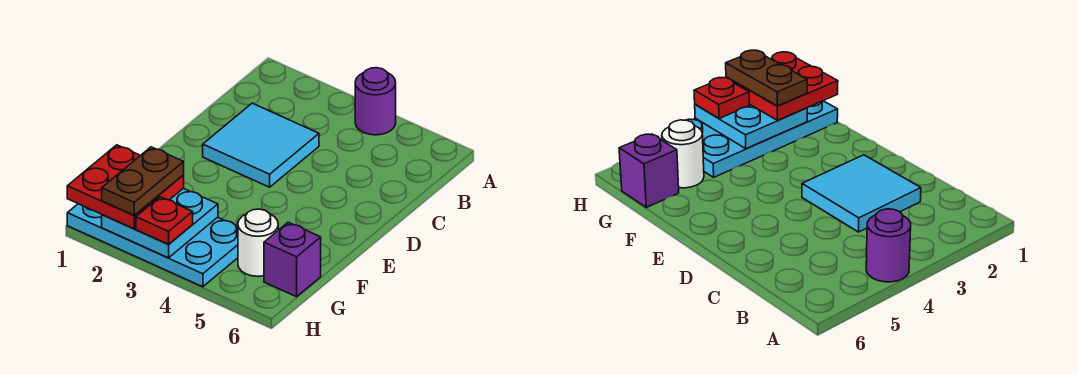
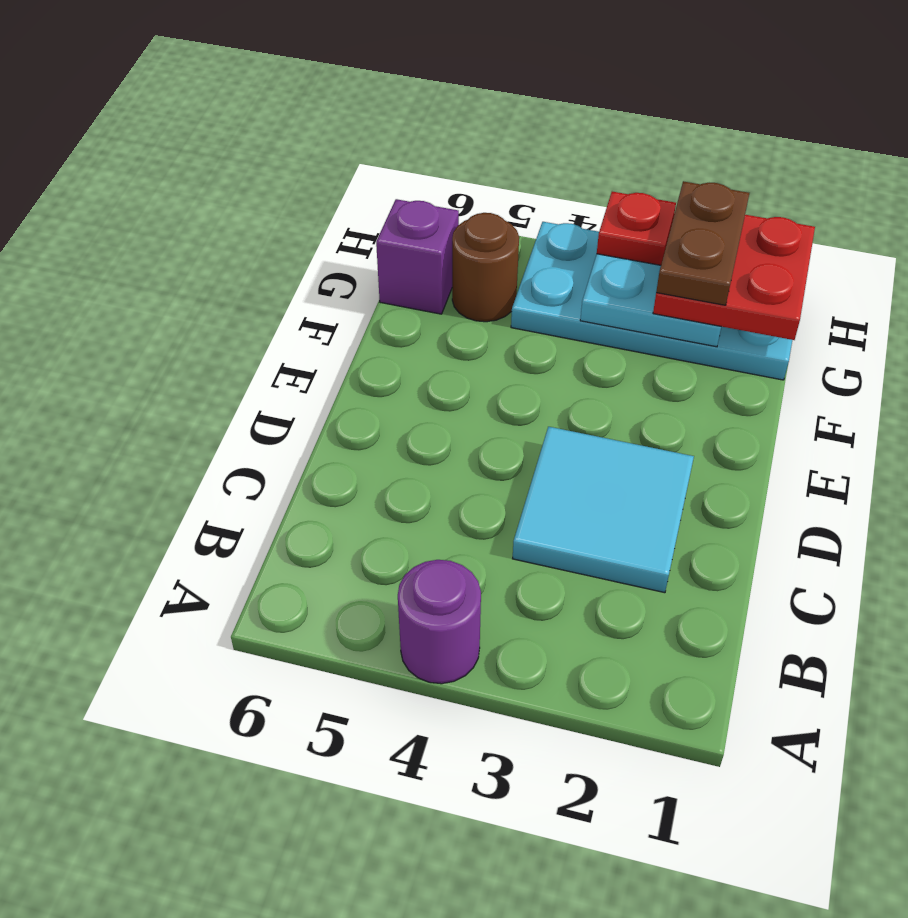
white round brick G5 level 1 -> brown round brick G5 level 1

